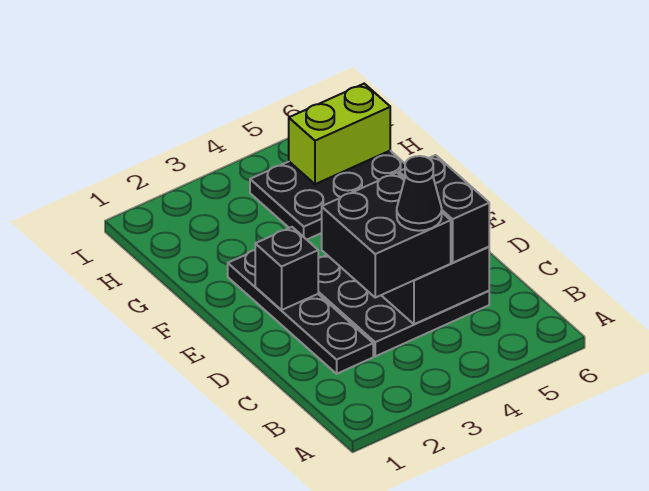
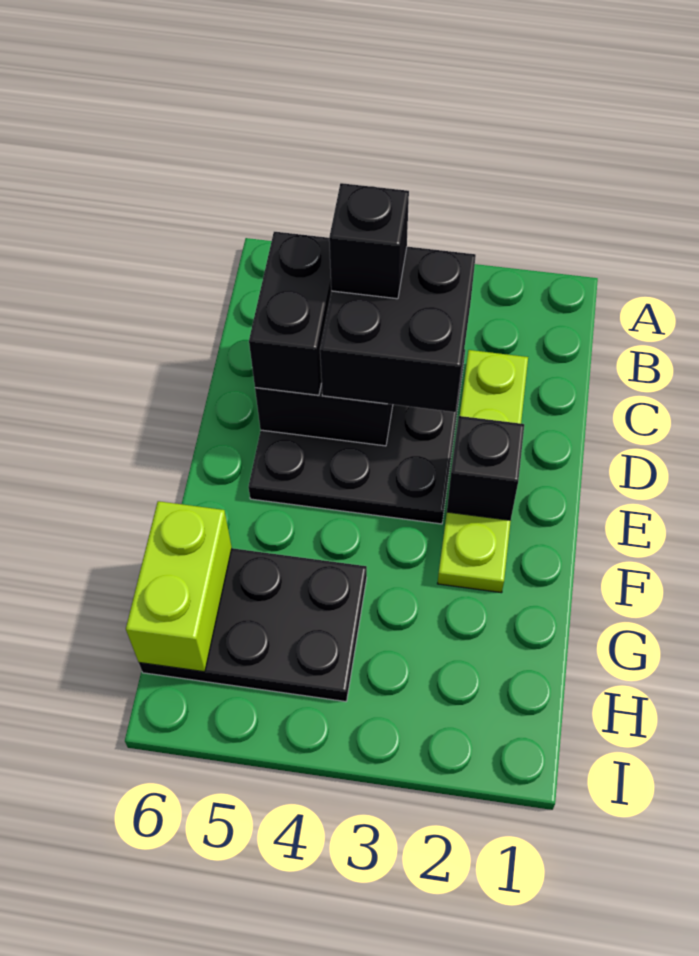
black plate C2:F2 level 1 -> lime plate C2:F2 level 1
black cone C4 level 4 -> black brick C4 level 4
lime brick H5:H6 level 2 -> lime brick G6:H6 level 2

